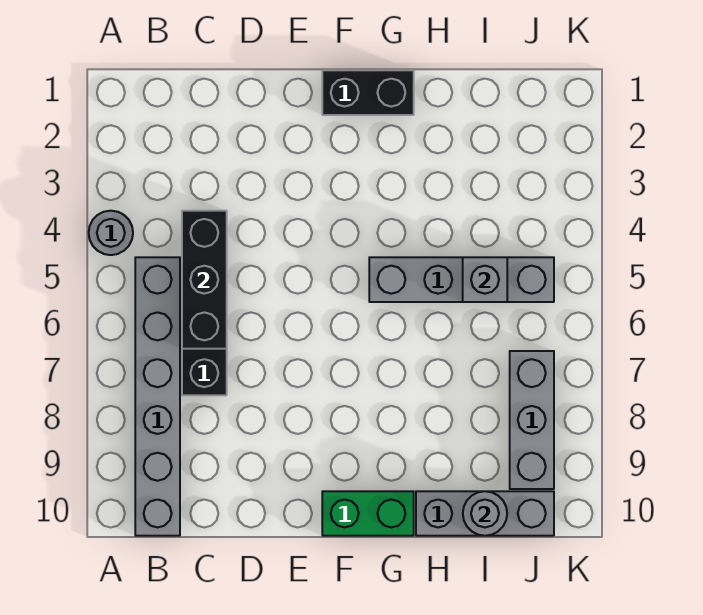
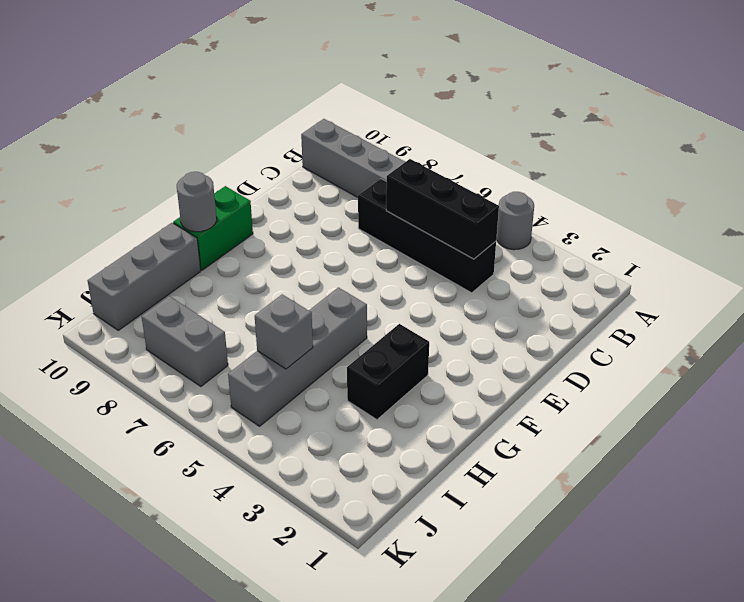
black brick F1:G1 level 1 -> black brick G3:H3 level 1
grey round brick I10 level 2 -> grey round brick G10 level 2
grey brick J7:J9 level 1 -> grey brick J7:J8 level 1

